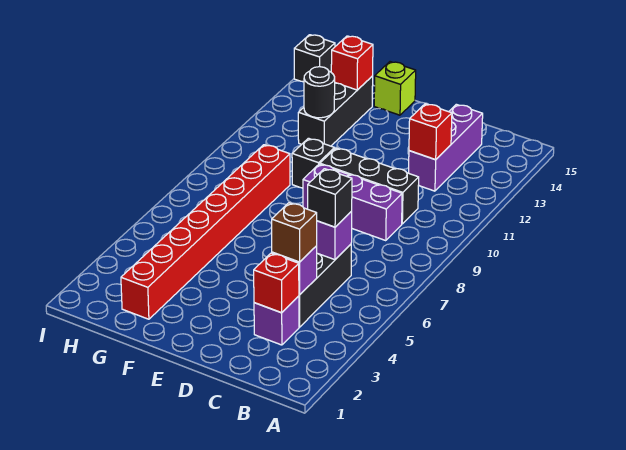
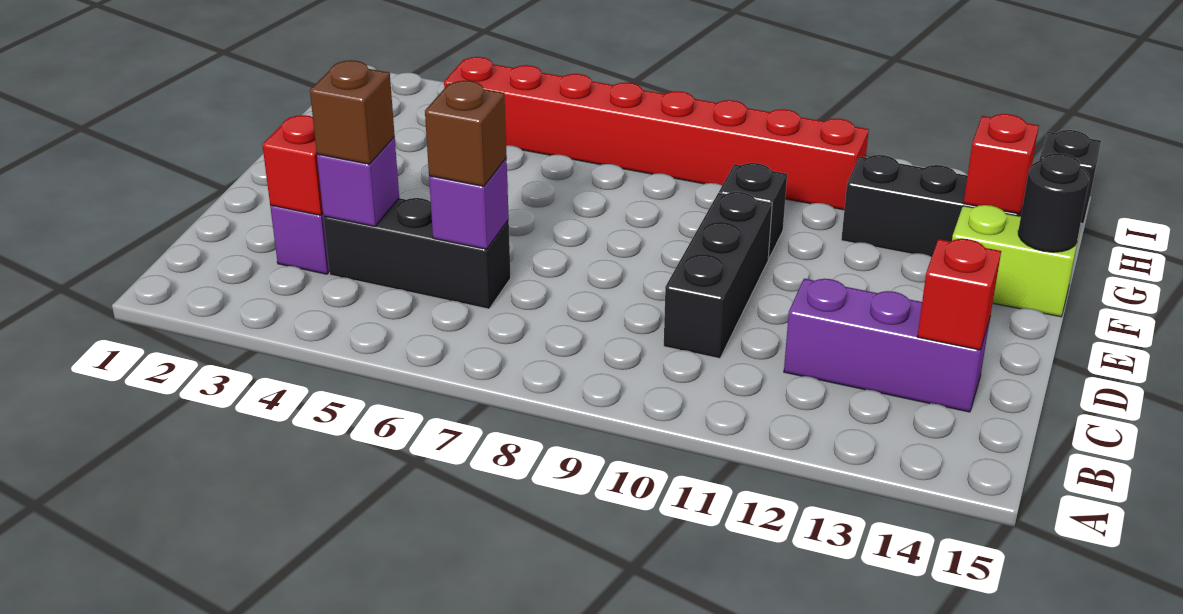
black brick C6 level 3 -> brown brick C6 level 3
purple brick C9:E9 level 1 -> none
red brick C12 level 2 -> red brick C14 level 2
lime brick F15 level 1 -> lime brick F14:F15 level 1
red brick G2:G9 level 1 -> red brick H4:H11 level 1
black round brick G12 level 2 -> black round brick F15 level 2

